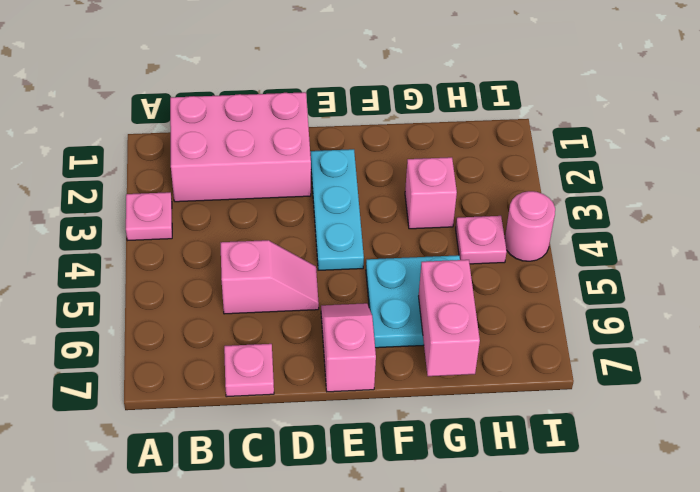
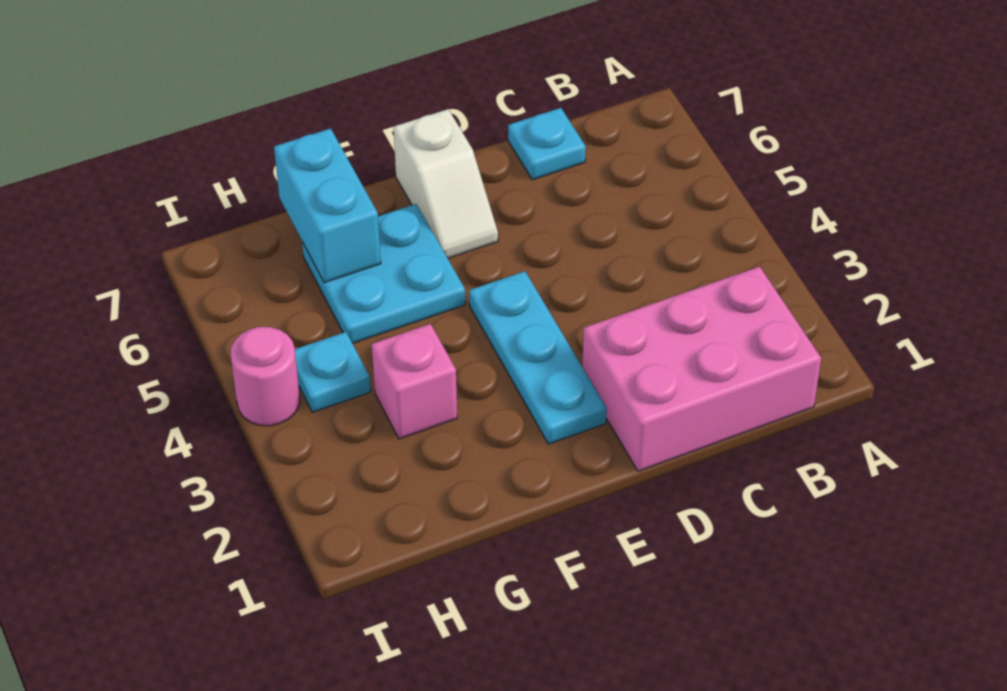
pink plate A3 level 1 -> none
pink slope C5:D5 level 1 top C -> none
pink plate C7 level 1 -> cyan plate C7 level 1
pink slope E6:E7 level 1 top 7 -> white slope E6:E7 level 1 top 7
pink brick G6:G7 level 2 -> cyan brick G6:G7 level 2
pink plate H4 level 1 -> cyan plate H4 level 1

